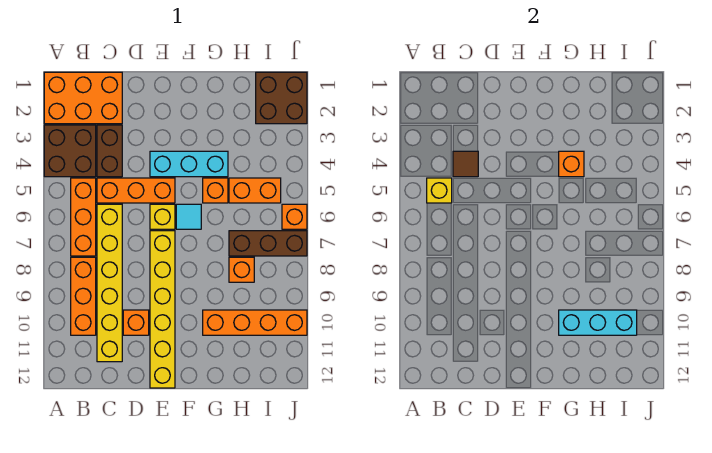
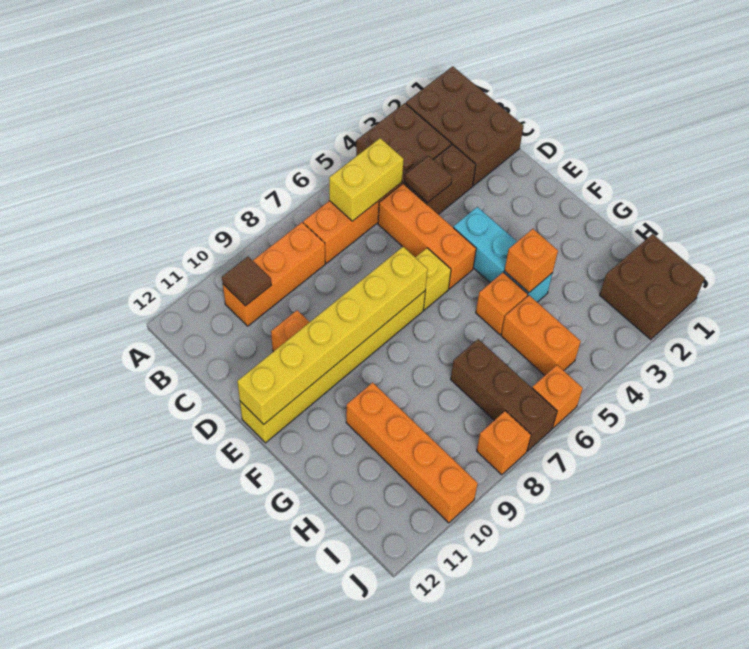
orange brick A1:C2 level 1 -> brown brick A1:C2 level 1
yellow brick B5 level 2 -> yellow brick B5:B6 level 2
none -> brown tile B10 level 2
yellow brick C6:C11 level 1 -> yellow brick E7:E12 level 2
cyan tile F6 level 1 -> none
cyan brick G10:I10 level 2 -> none
orange brick H8 level 1 -> orange brick J8 level 1

